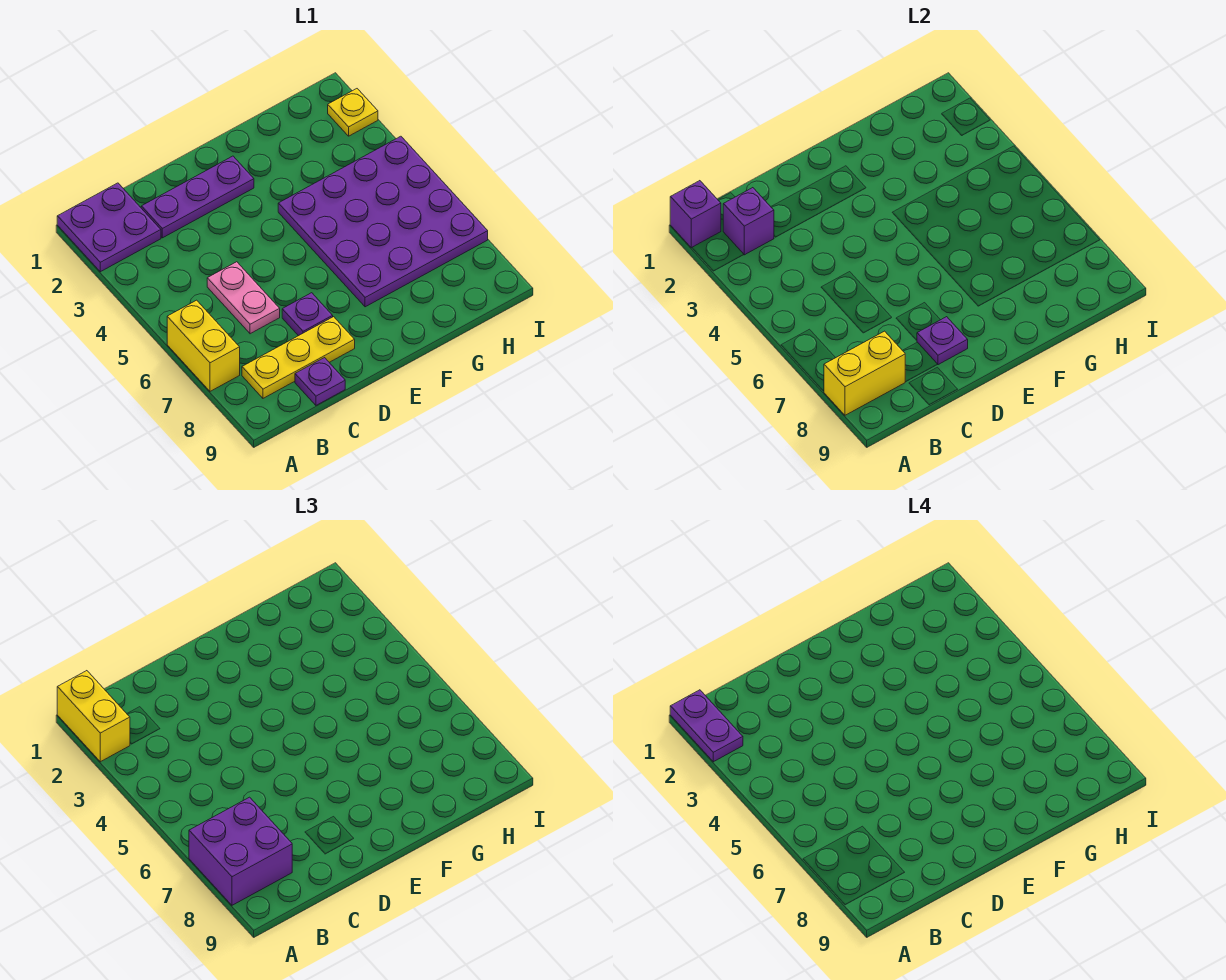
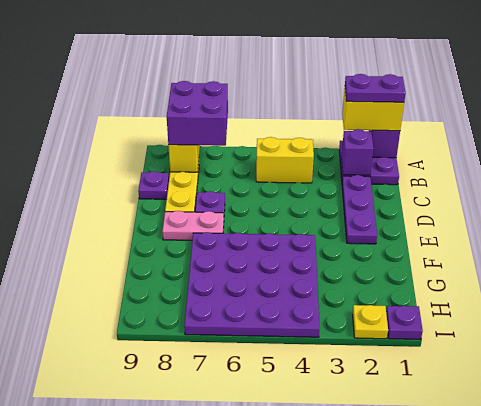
yellow brick A6:A7 level 1 -> yellow brick B4:B5 level 1
pink plate C5:C6 level 1 -> pink plate E7:E8 level 1
purple plate D8 level 2 -> purple plate I1 level 1

